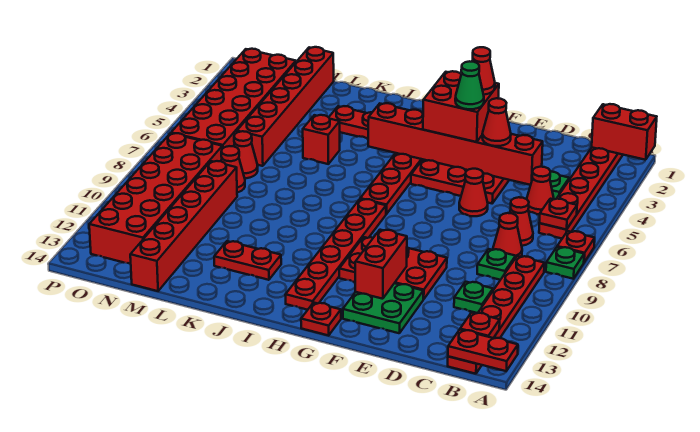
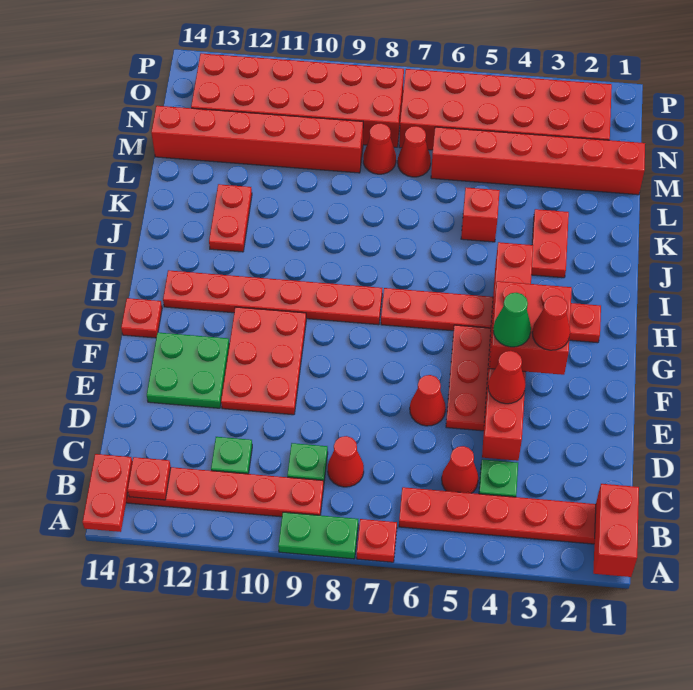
green plate A8 level 1 -> green plate A8:A9 level 1
red plate B6 level 2 -> none
red cone C7 level 1 -> none
red brick F11:F12 level 2 -> none

